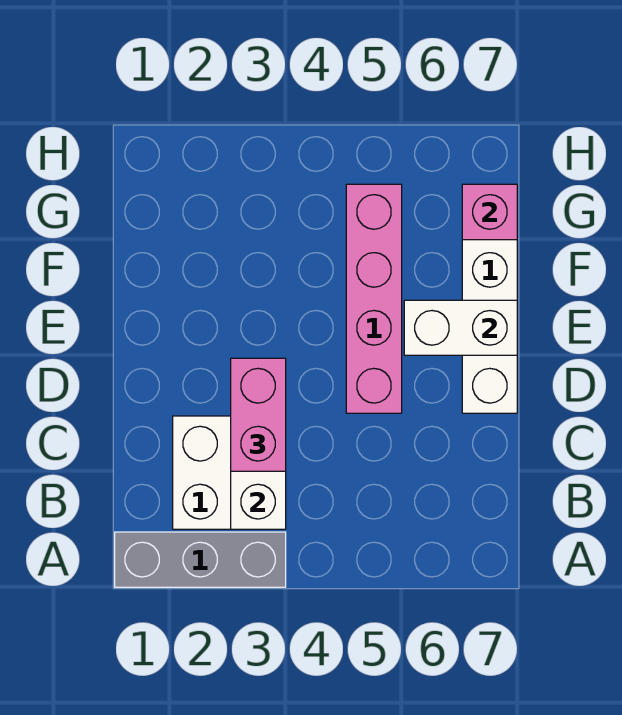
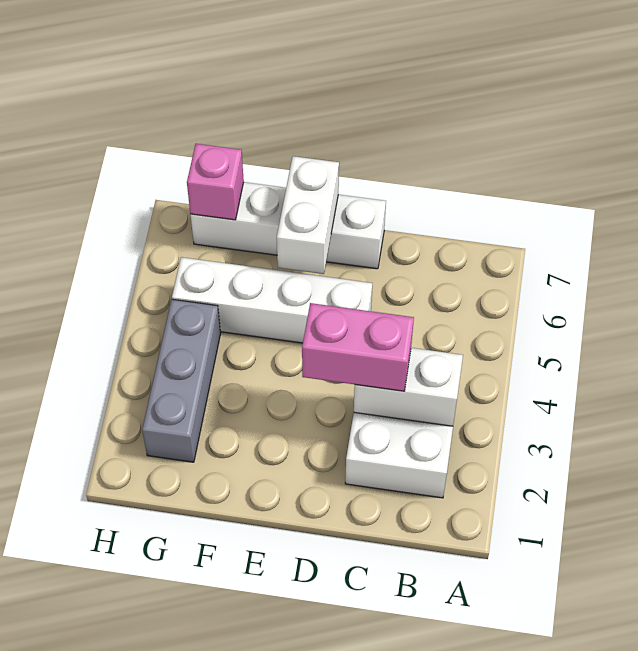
grey brick A1:A3 level 1 -> grey brick G2:G4 level 1
pink brick D5:G5 level 1 -> white brick D5:G5 level 1

